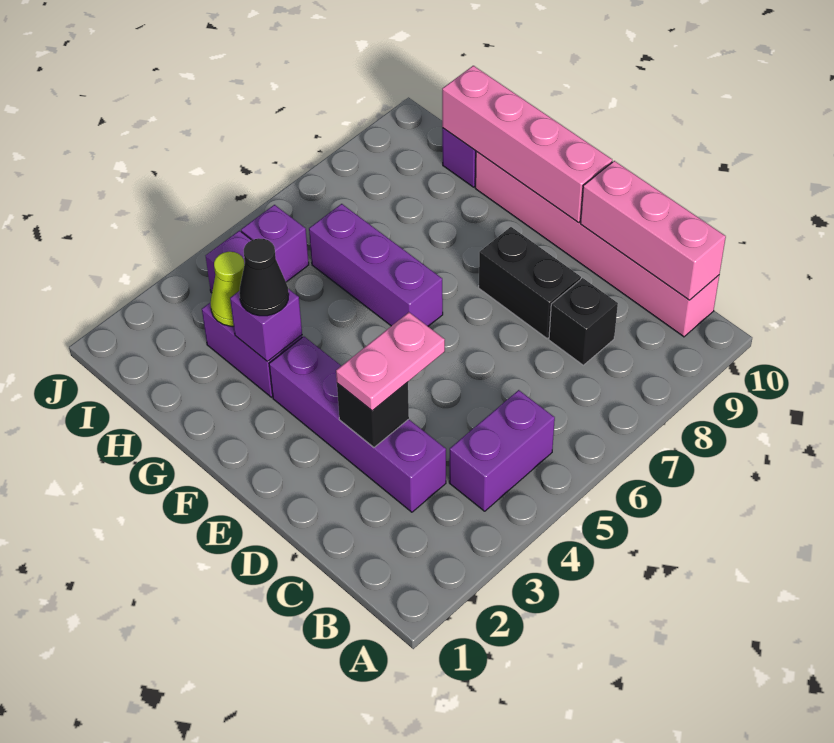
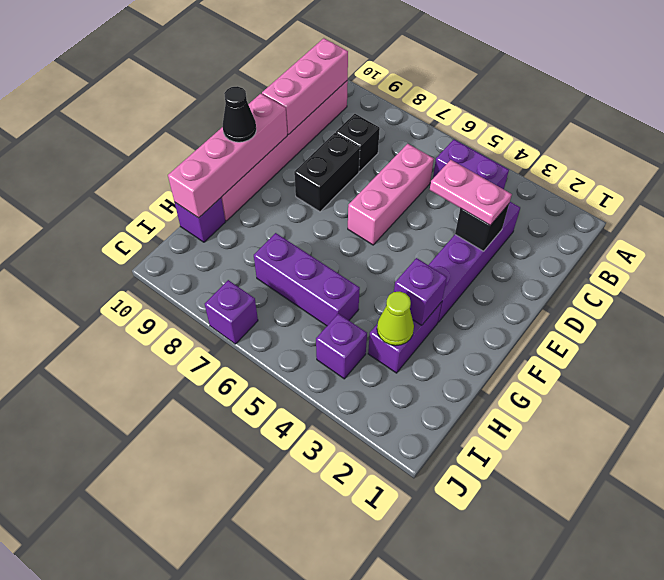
none -> pink brick C6:E6 level 1
purple brick F6:H6 level 1 -> purple brick H5:H7 level 1
black cone G3 level 3 -> black cone F10 level 3
purple brick I5 level 1 -> purple brick J7 level 1

